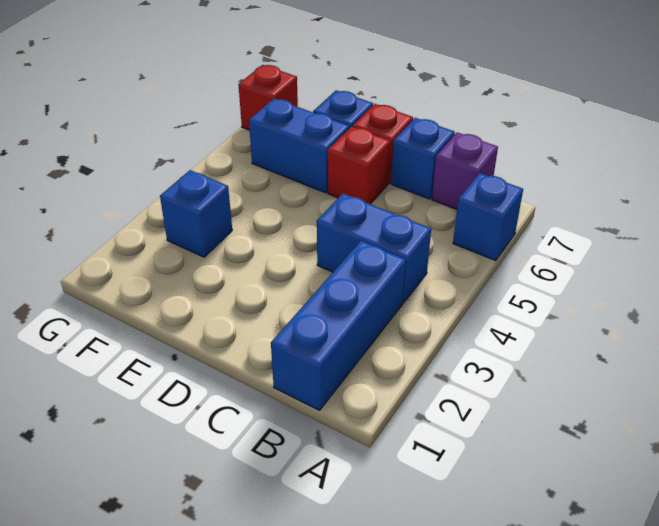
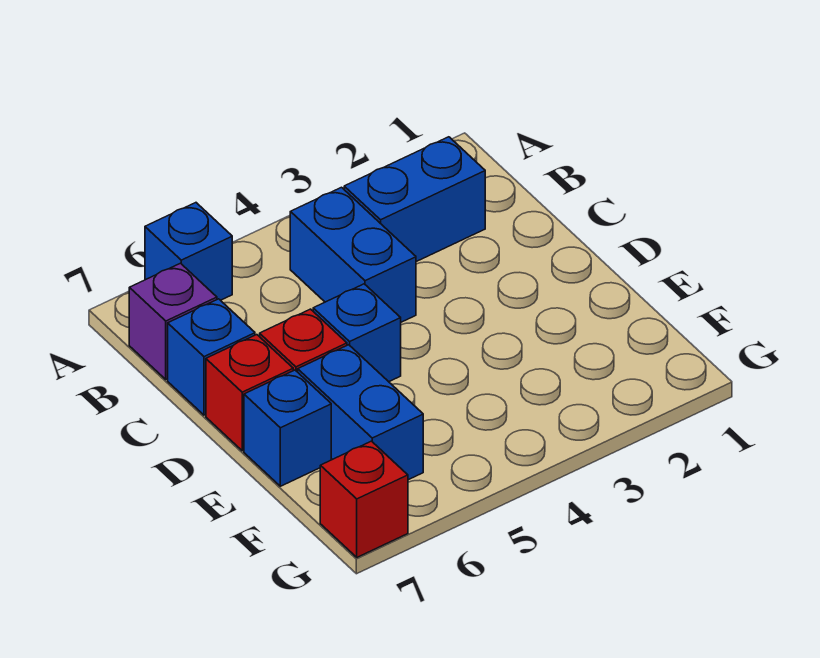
blue brick B1:B3 level 1 -> blue brick B2:B3 level 1
blue brick F3 level 1 -> blue brick D5 level 1

